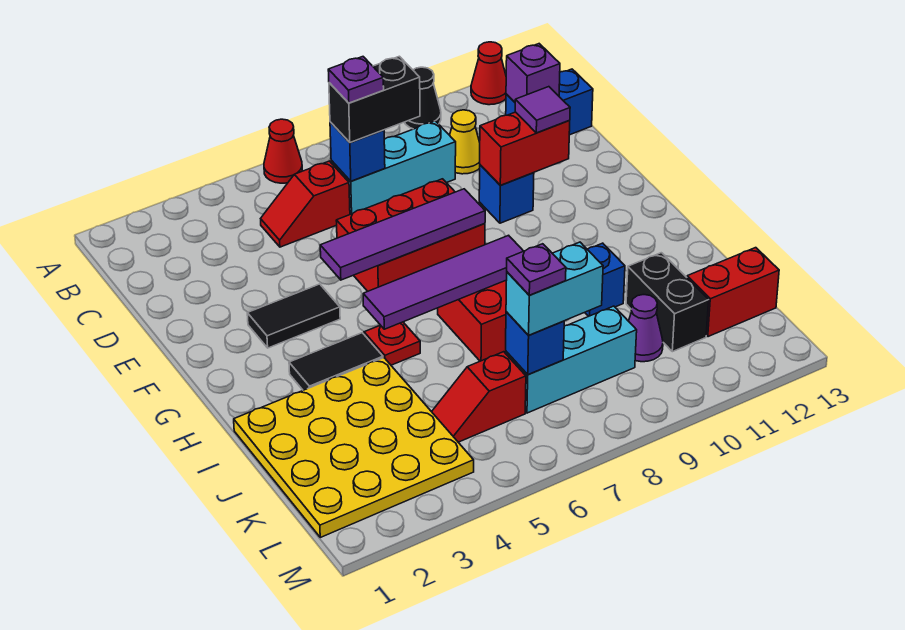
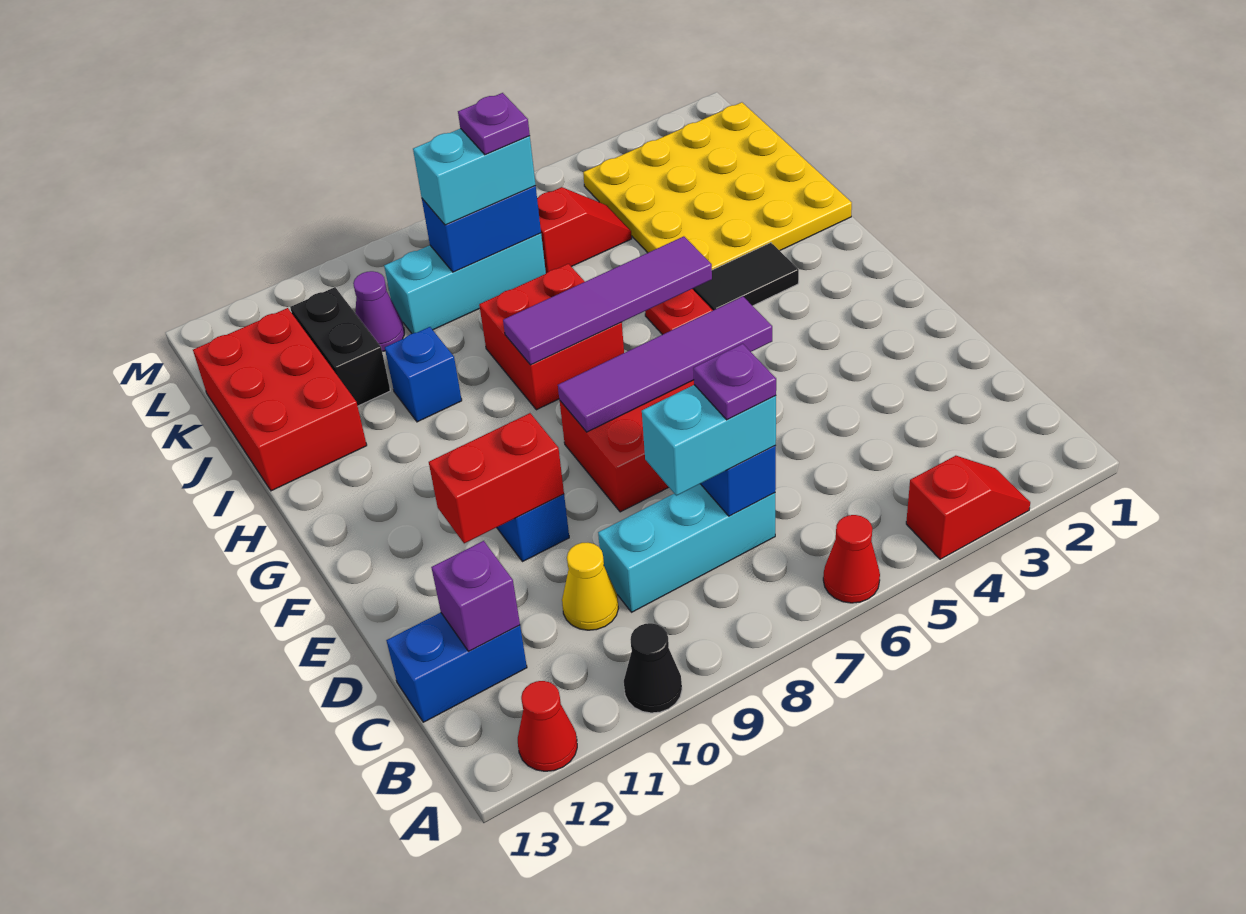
red slope C5:C6 level 1 top 6 -> red slope A3:A4 level 1 top 4
black brick C7:C8 level 3 -> cyan brick C7:C8 level 3
purple tile E11 level 3 -> none
black tile F3:F4 level 1 -> none
blue brick K7 level 2 -> blue brick K7:K8 level 2
red brick K12:K13 level 1 -> red brick I12:K13 level 1

